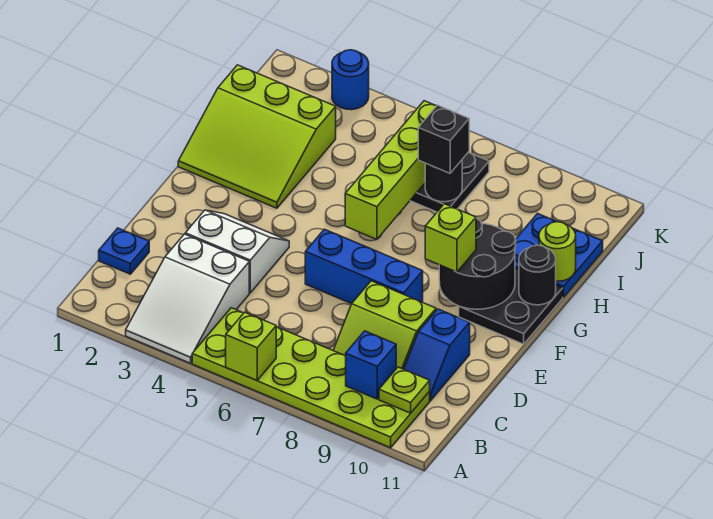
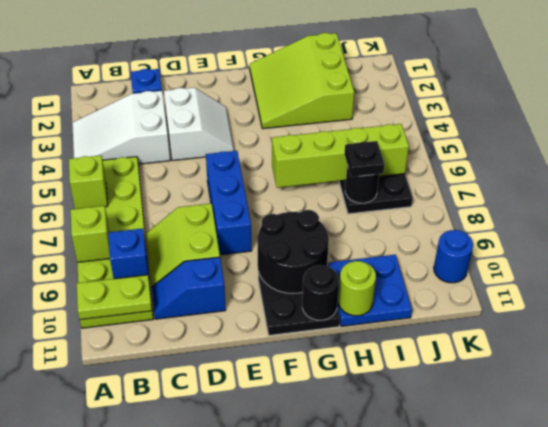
lime plate B10 level 2 -> lime plate A10:B10 level 2
lime brick F9 level 3 -> lime brick A8 level 2
black brick I7 level 3 -> black plate I7 level 3
blue round brick K3 level 1 -> blue round brick K10 level 1

